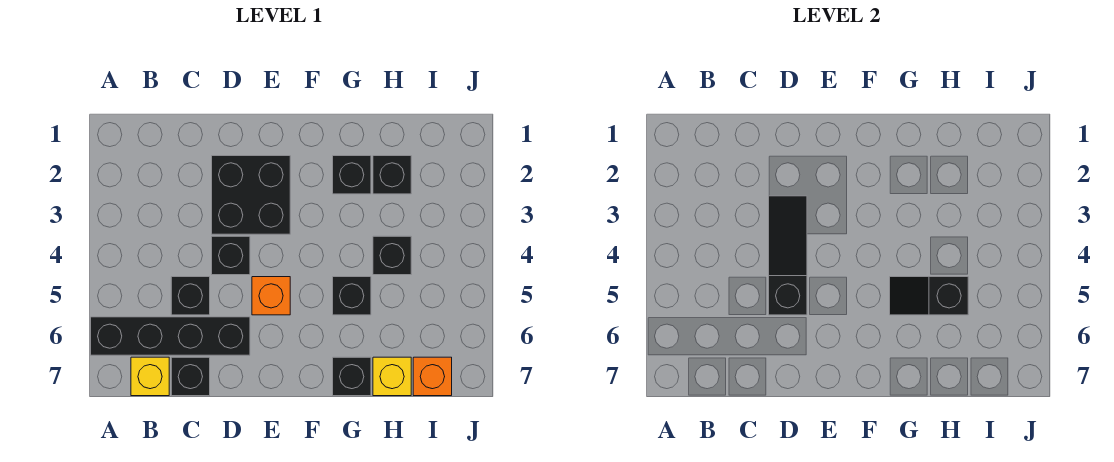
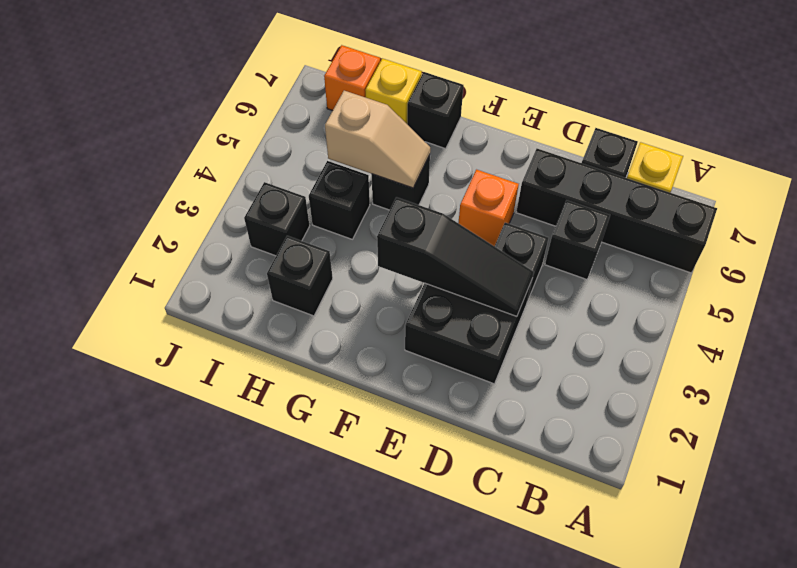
black slope D3:D5 level 2 top 5 -> black slope D3:F3 level 2 top F
black brick G2 level 1 -> black brick I3 level 1
black slope G5:H5 level 2 top H -> tan slope G5:H5 level 2 top H

